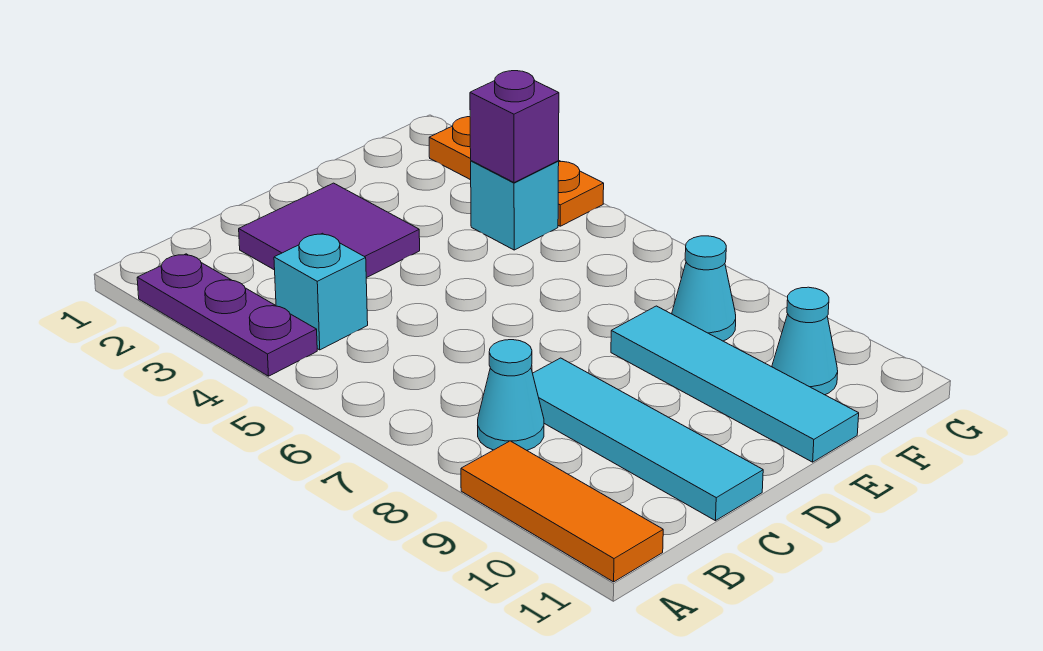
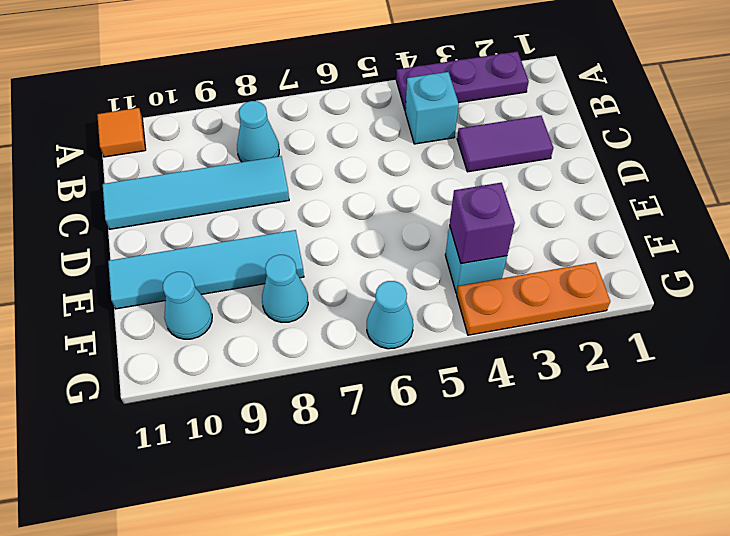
orange tile A9:A11 level 1 -> orange tile A11 level 1
purple tile C2:D3 level 1 -> purple tile C2:C3 level 1
none -> cyan cone G6 level 1

